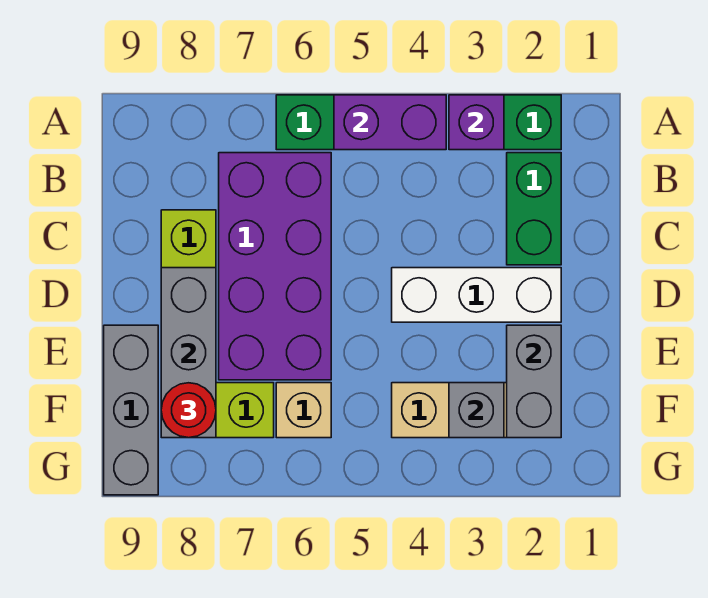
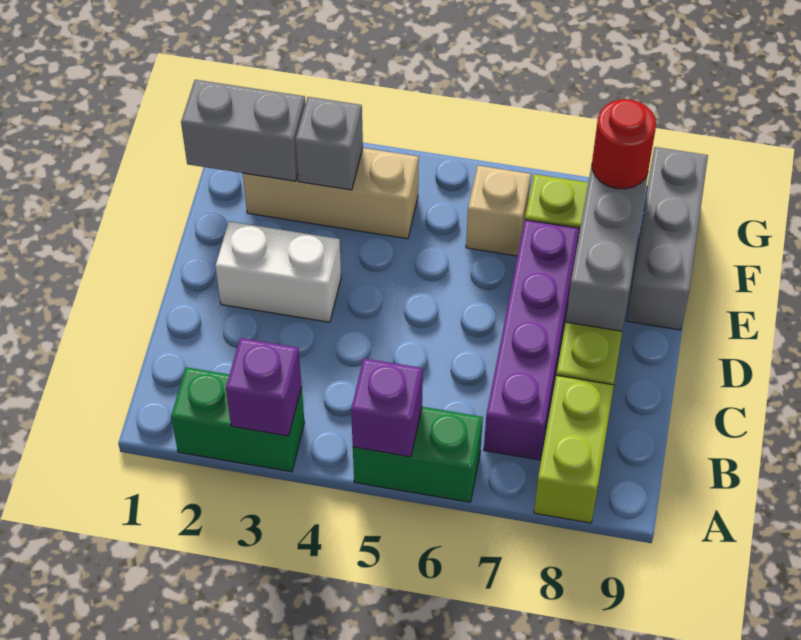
purple brick A4:A5 level 2 -> purple brick A5 level 2
none -> lime brick A8:B8 level 1
green brick B2:C2 level 1 -> none
purple brick B6:E7 level 1 -> purple brick B7:E7 level 1
white brick D2:D4 level 1 -> white brick D2:D3 level 1
grey brick E2:F2 level 2 -> grey brick F1:F2 level 2

